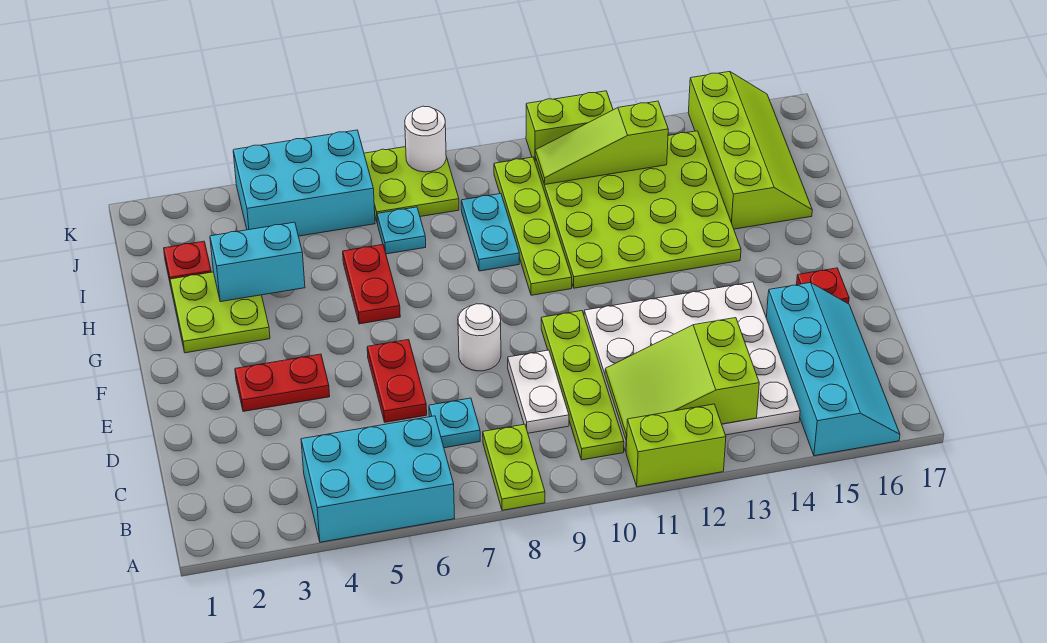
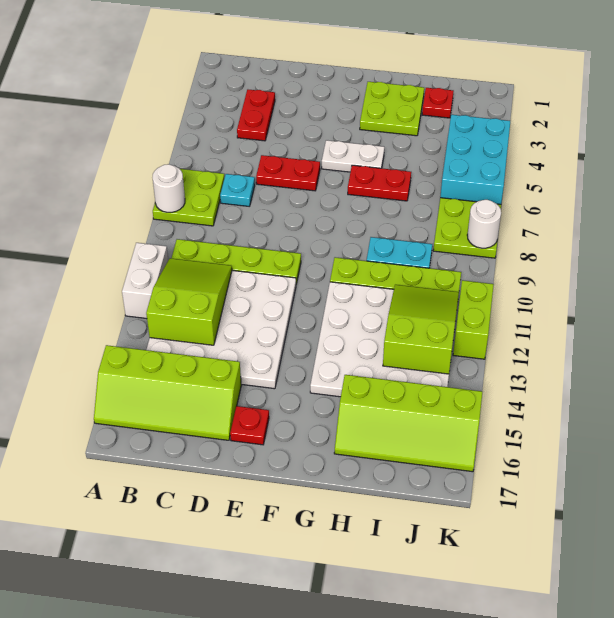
cyan brick A4:B6 level 1 -> none
lime plate A8:B8 level 1 -> lime plate A7:B8 level 1
lime brick A11:A12 level 1 -> white brick A11:A12 level 1
cyan slope A15:D16 level 1 top 15 -> lime slope A15:D16 level 1 top 15
white plate C9:D9 level 1 -> white plate F5:G5 level 1
red plate E3:E4 level 1 -> red plate C3:C4 level 1
white round brick E8 level 1 -> white round brick A8 level 2
lime plate G11:J14 level 1 -> white plate G11:J14 level 1
cyan brick H3:H4 level 2 -> none
cyan plate I7 level 1 -> none
lime slope J11:J13 level 2 top 13 -> lime slope I11:J13 level 2 top 13

